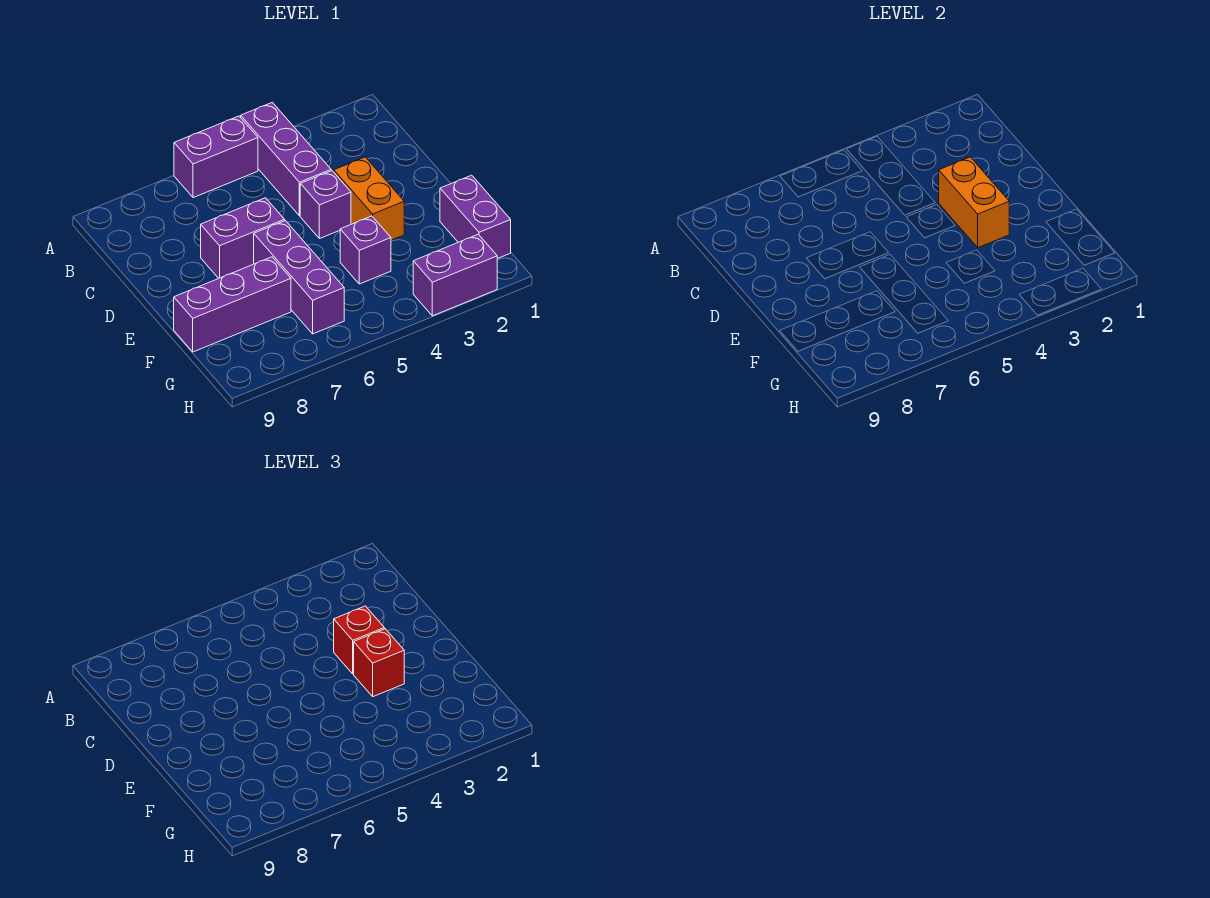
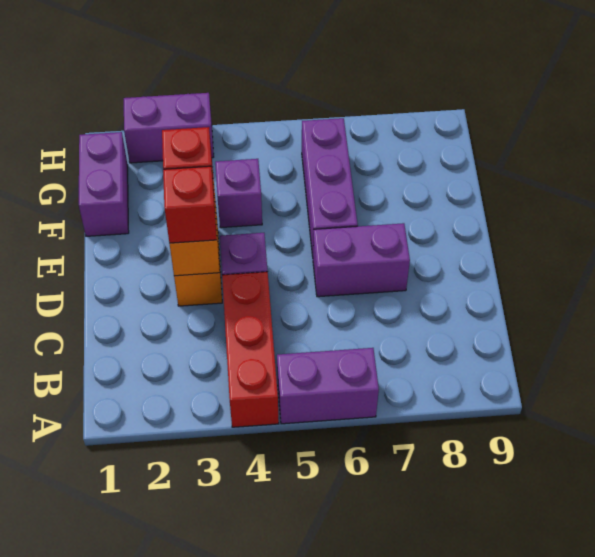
purple brick A4:C4 level 1 -> red brick A4:C4 level 1
purple brick F7:F9 level 1 -> none

